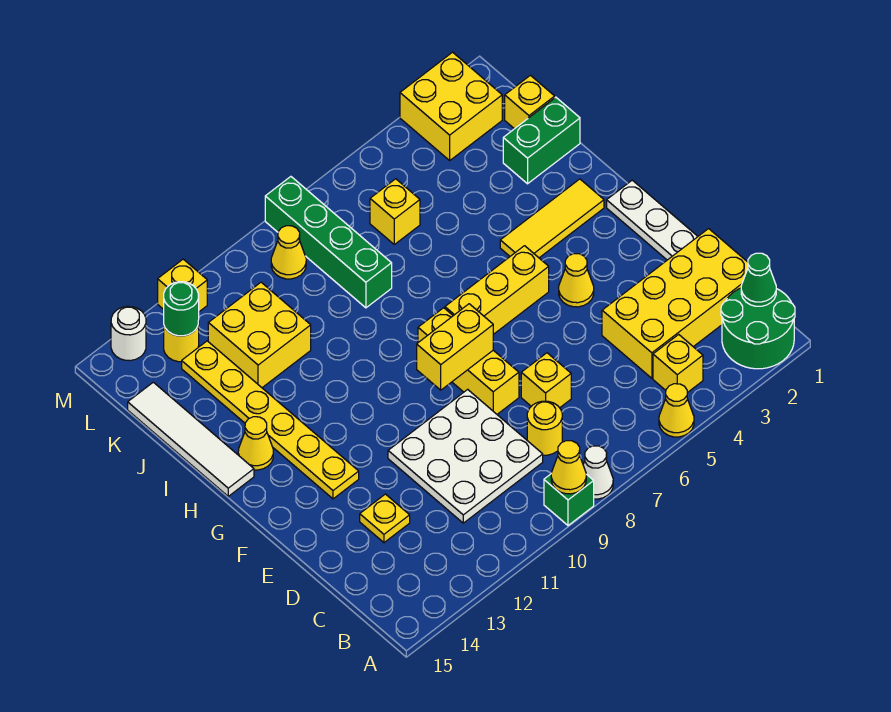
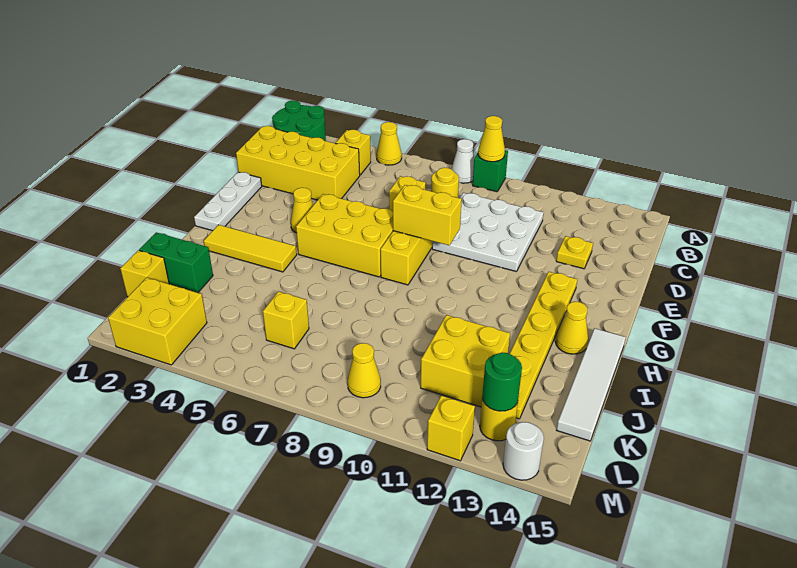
green cone B1 level 2 -> none
yellow brick G5:G7 level 1 -> yellow brick F5:G7 level 1
green brick J8:M8 level 1 -> none

